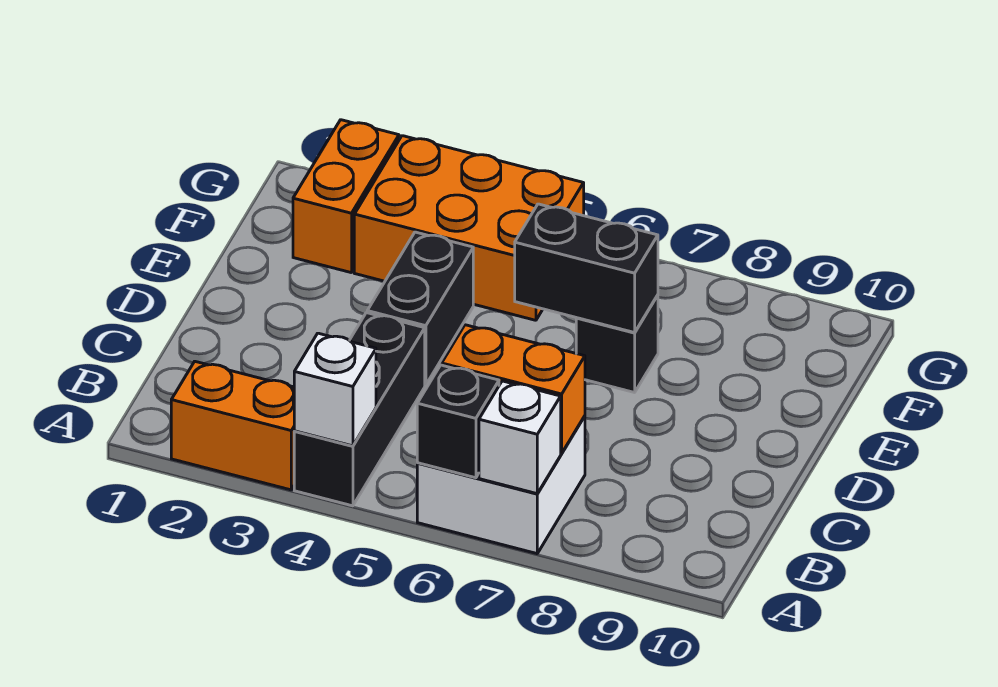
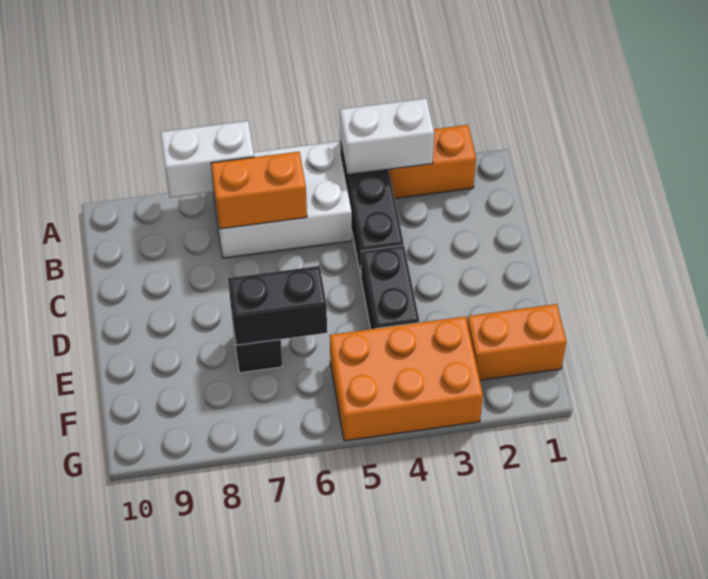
white brick A4 level 2 -> white brick A3:A4 level 2
white brick A6:B7 level 1 -> white brick A5:B7 level 1
black brick A6 level 2 -> none
white brick A7 level 2 -> white brick A7:A8 level 2
orange brick F2:G2 level 1 -> orange brick F1:F2 level 1

